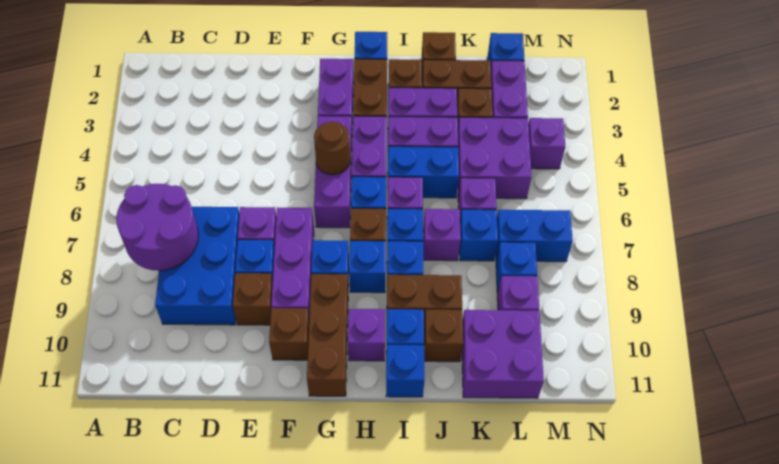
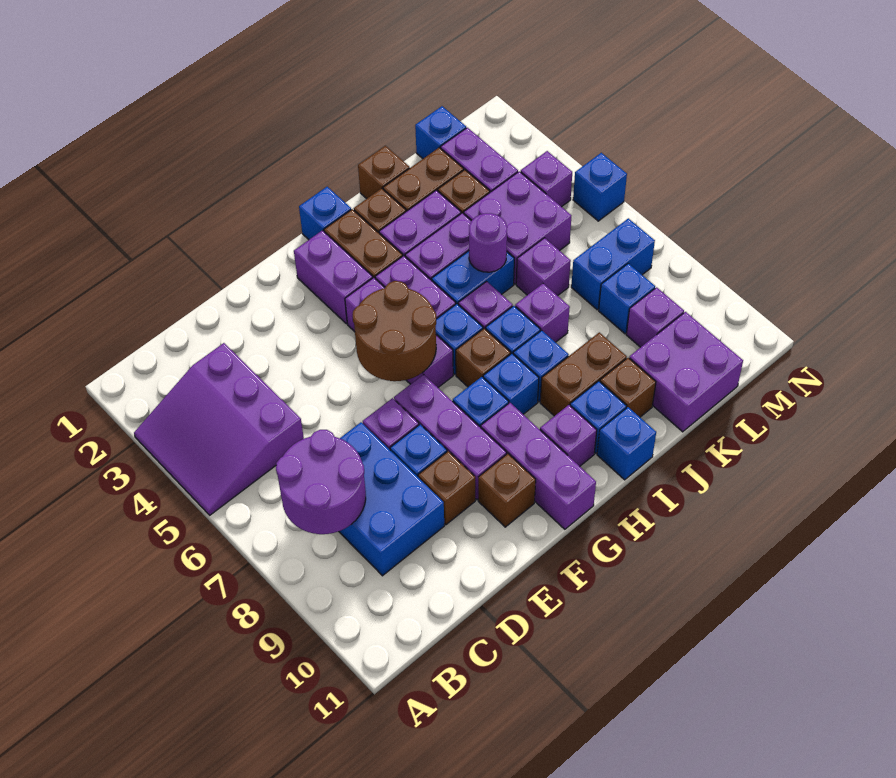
none -> purple slope A3:C5 level 1 top C
brown round brick G5 level 2 -> brown round brick F5:G6 level 2
brown brick G9:G11 level 1 -> purple brick G9:G11 level 1
none -> purple round brick J5 level 2
blue brick K7 level 1 -> blue brick N5 level 1

